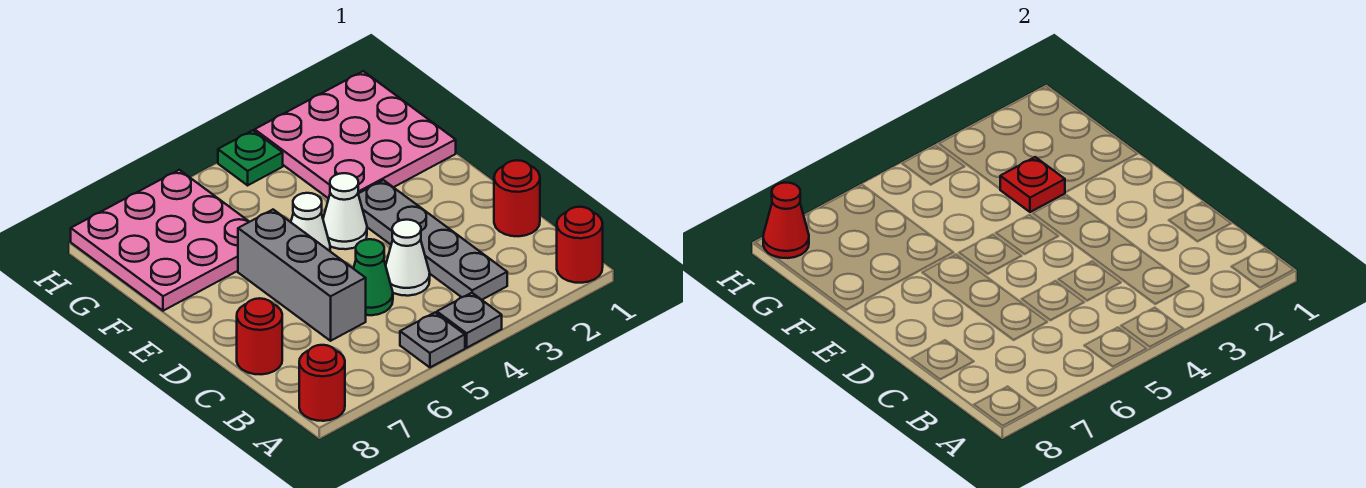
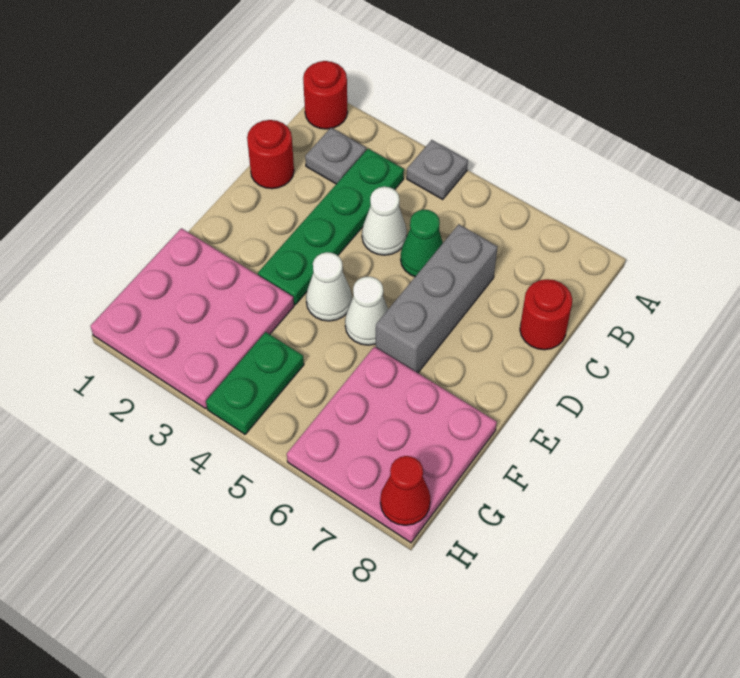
grey plate A5 level 1 -> grey plate B2 level 1
red round brick A8 level 1 -> none
grey plate B3:E3 level 1 -> green plate B3:E3 level 1
red plate F3 level 2 -> none
green plate H4 level 1 -> green plate G4:H4 level 1

